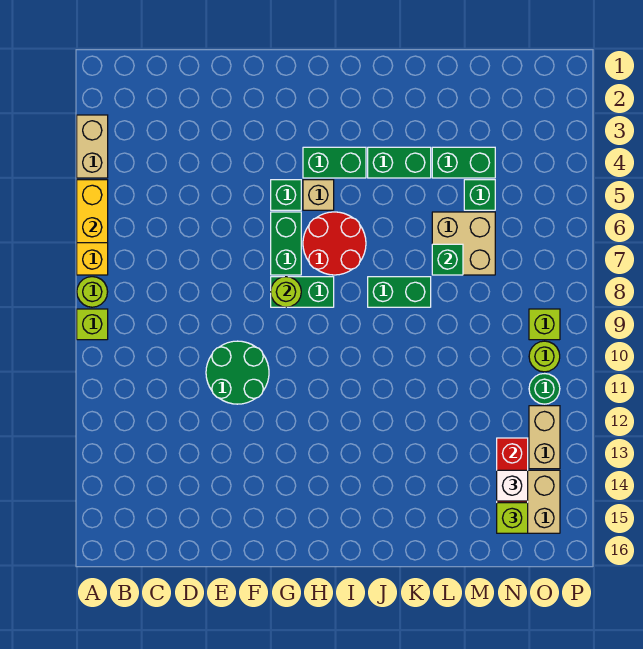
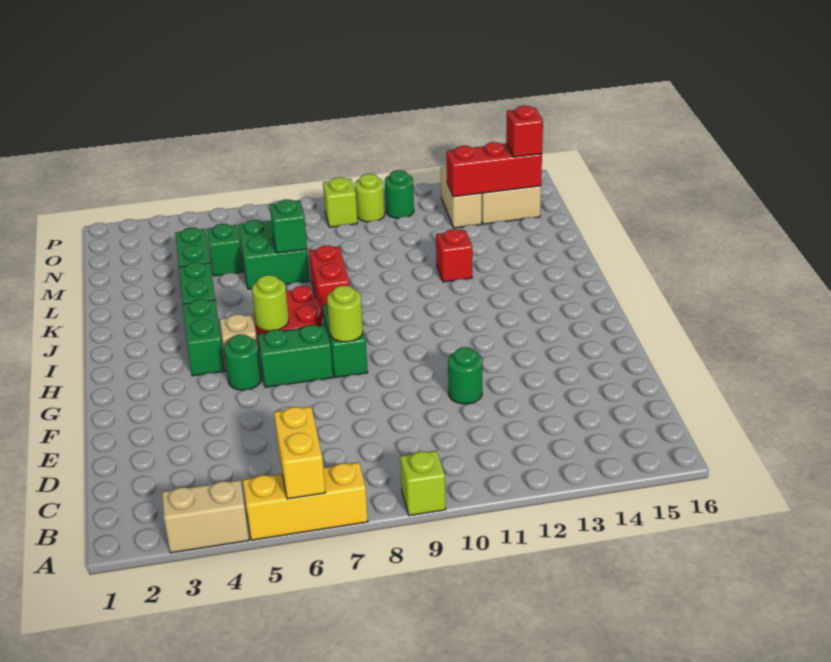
yellow brick A5:A6 level 2 -> yellow brick A6:B6 level 2
lime round brick A8 level 1 -> lime round brick H6 level 2
green round brick E10:F11 level 1 -> green round brick E11 level 1
green brick G5 level 1 -> green round brick G5 level 1
green brick J8:K8 level 1 -> red brick J8:K8 level 1
none -> red brick K12 level 1
tan brick L6:M7 level 1 -> green brick L6:M7 level 1
white brick N14 level 3 -> none
lime brick N15 level 3 -> red brick N15 level 3
tan brick O12:O13 level 1 -> tan brick N13:O13 level 1

